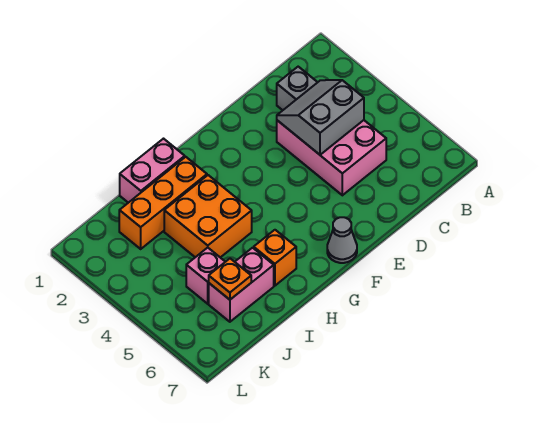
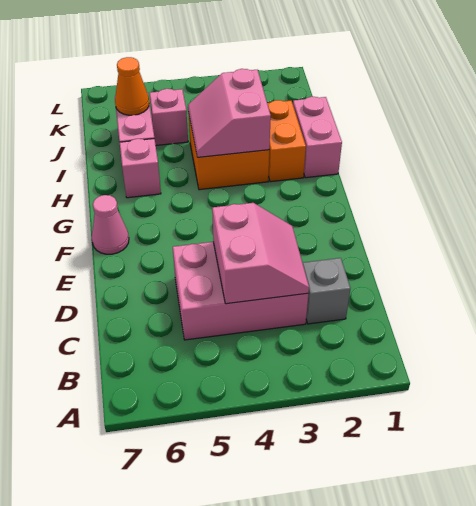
grey slope C3:D4 level 2 top 4 -> pink slope C3:D4 level 2 top 4
grey cone F7 level 1 -> pink cone F7 level 1
orange brick H2:J2 level 1 -> orange brick H2:I2 level 1
none -> pink slope H3:I4 level 2 top 3
orange brick H6 level 1 -> pink brick H6 level 1
orange plate J6 level 2 -> orange cone J6 level 2

